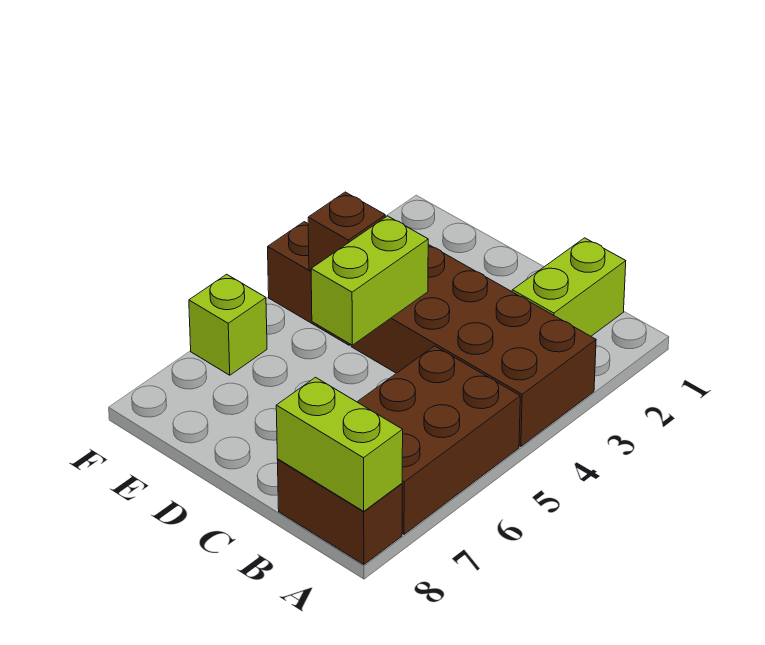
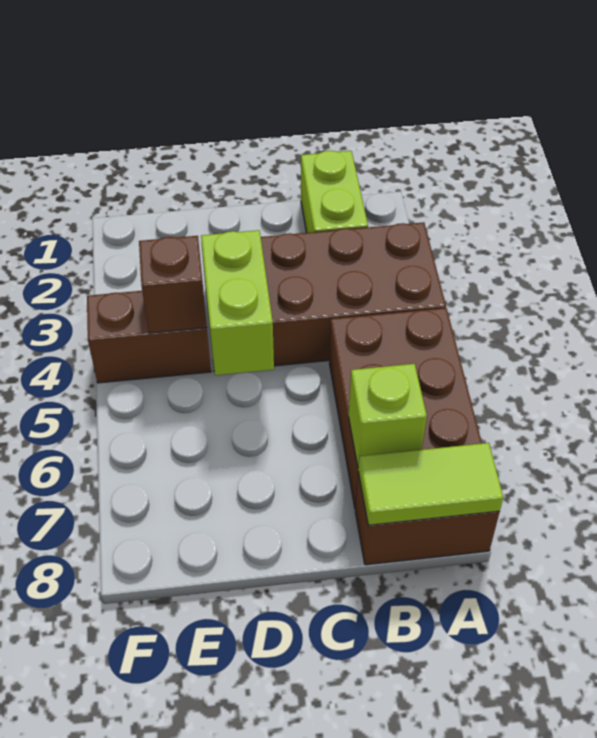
lime brick A8:B8 level 2 -> lime tile A8:B8 level 2
lime brick F6 level 1 -> lime brick B7 level 2

